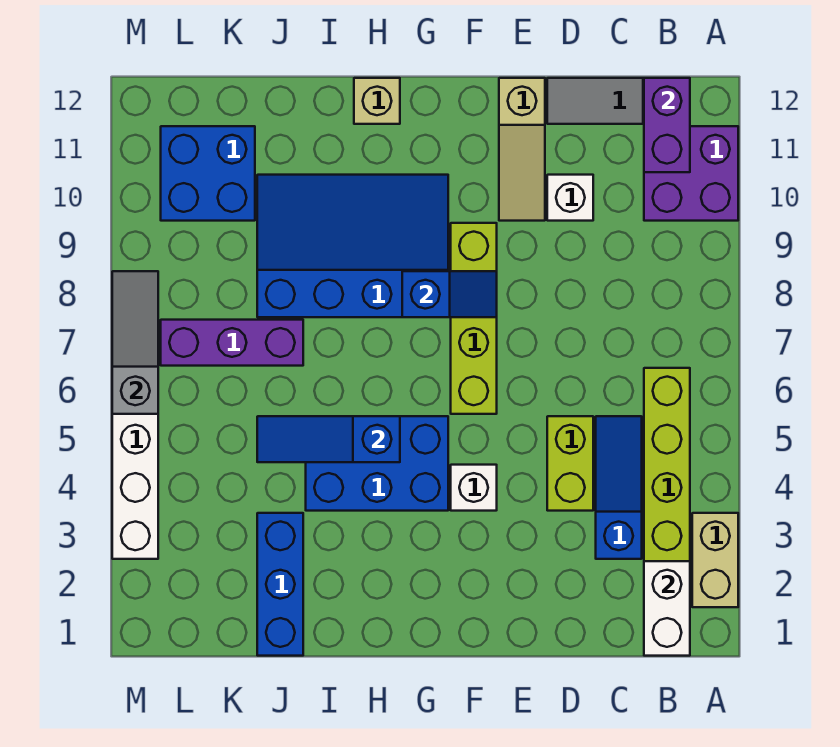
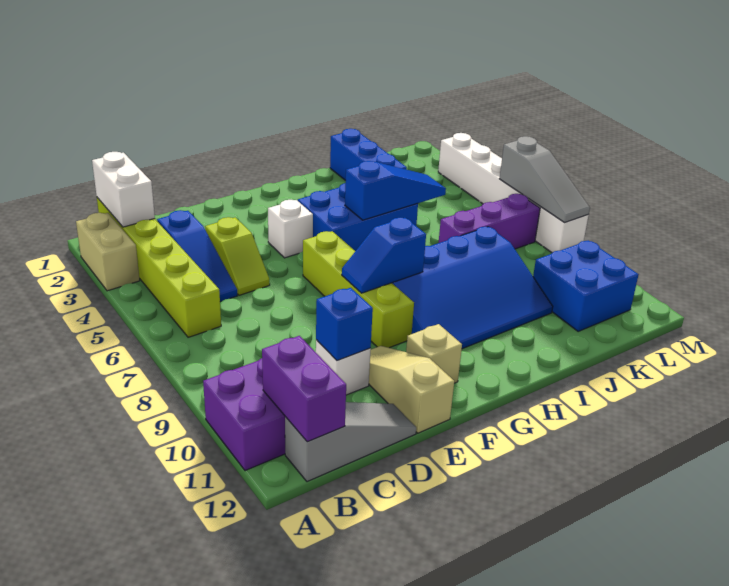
lime brick D4:D5 level 1 -> lime slope D4:D5 level 1 top 4
none -> blue brick D10 level 2
tan brick H12 level 1 -> tan brick F11 level 1

